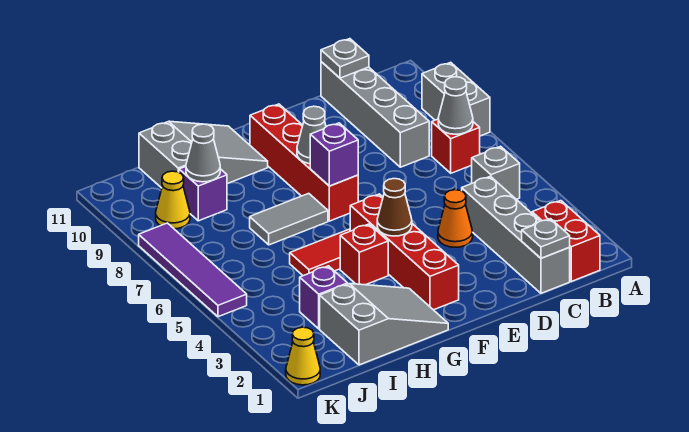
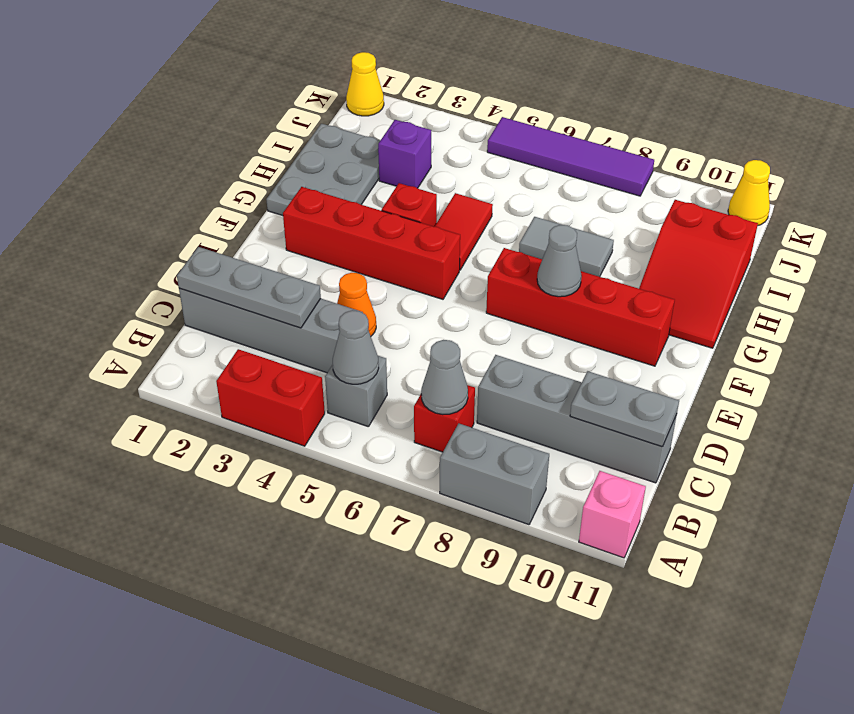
none -> pink brick A11 level 1
red brick B1:B2 level 1 -> red brick A3:A4 level 1
grey plate C1 level 2 -> grey plate C1:C3 level 2
grey plate C11 level 2 -> grey plate C10:C11 level 2
brown cone F4 level 2 -> none
purple brick F7 level 2 -> none
grey slope G1:I2 level 1 top I -> grey plate G1:I2 level 1
grey tile G7:H7 level 1 -> grey tile H7:H8 level 1
grey slope G10:I11 level 1 top I -> red slope G10:I11 level 1 top I
purple brick I9 level 1 -> none
grey cone I9 level 2 -> grey cone B5 level 2
yellow cone J9 level 1 -> yellow cone K11 level 1

